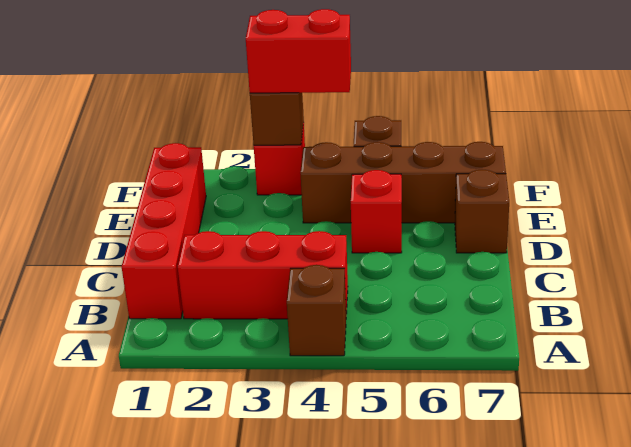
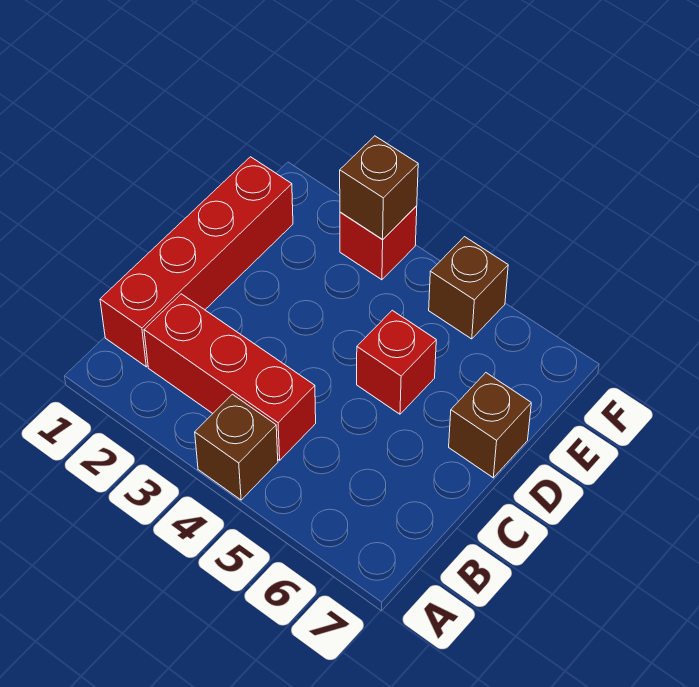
brown brick E4:E7 level 1 -> none
red brick F3:F4 level 3 -> none

